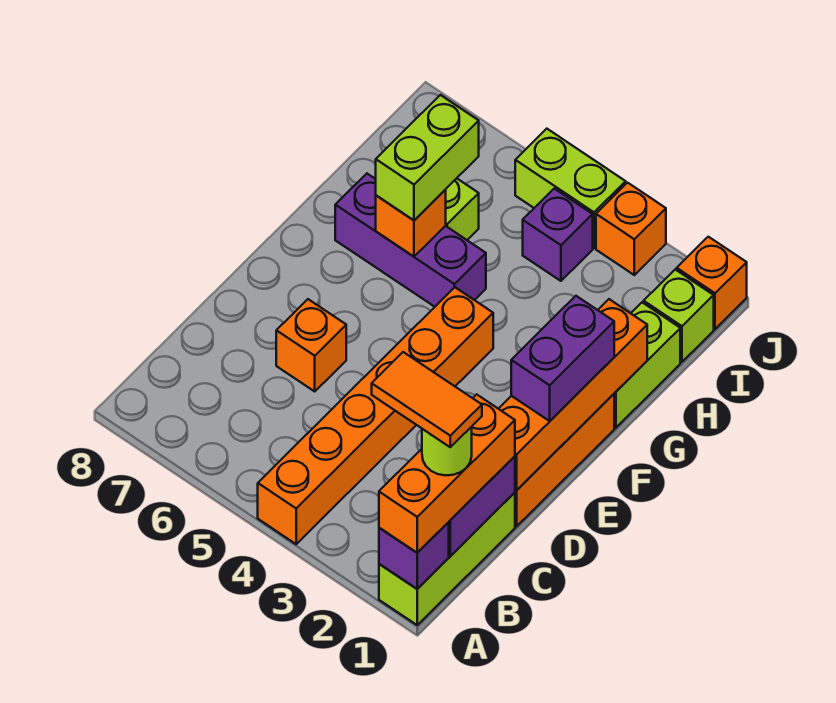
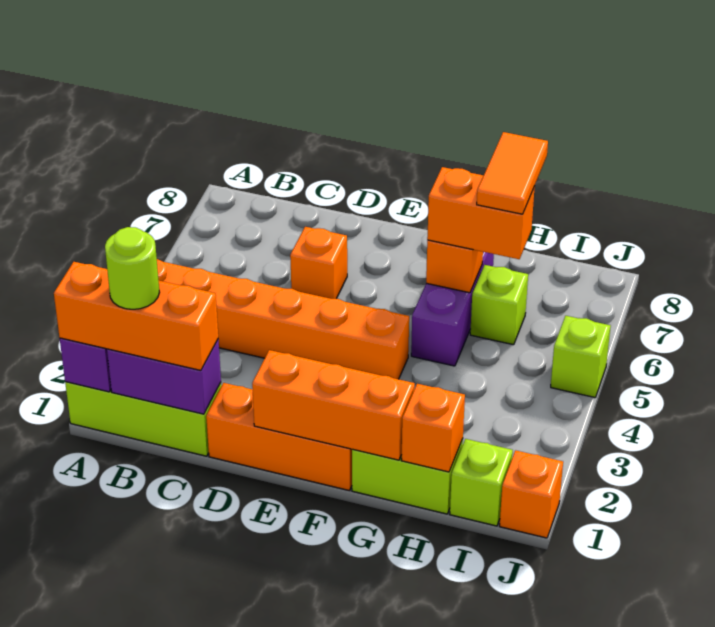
orange tile B1:B2 level 5 -> orange tile H6:H7 level 4
orange brick D1:G1 level 2 -> orange brick E1:G1 level 2
purple brick E1:F1 level 3 -> none
lime brick G6:H6 level 3 -> orange brick G6:H6 level 3
purple brick I4 level 1 -> none
orange brick J3 level 1 -> orange brick H1 level 2
lime brick J4:J5 level 1 -> lime brick J5 level 1

